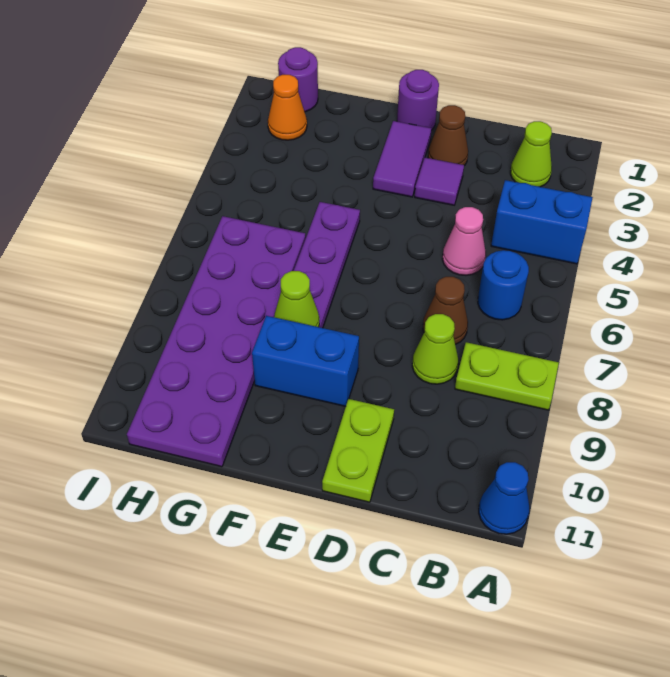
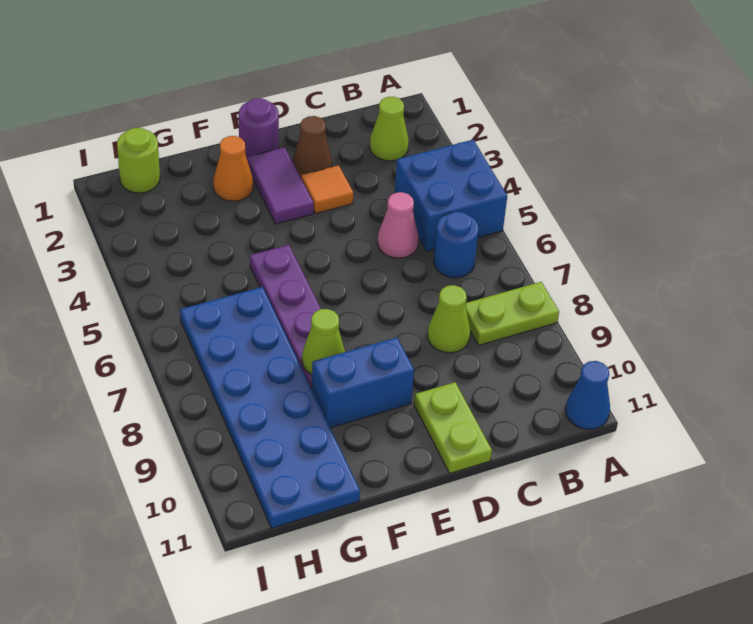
blue brick A4:B4 level 1 -> blue brick A4:B5 level 1
brown cone C7 level 1 -> none
purple tile D3 level 1 -> orange tile D3 level 1
purple plate G6:H11 level 1 -> blue plate G6:H11 level 1
purple round brick H1 level 1 -> lime round brick H1 level 1
orange cone H2 level 1 -> orange cone F2 level 1

